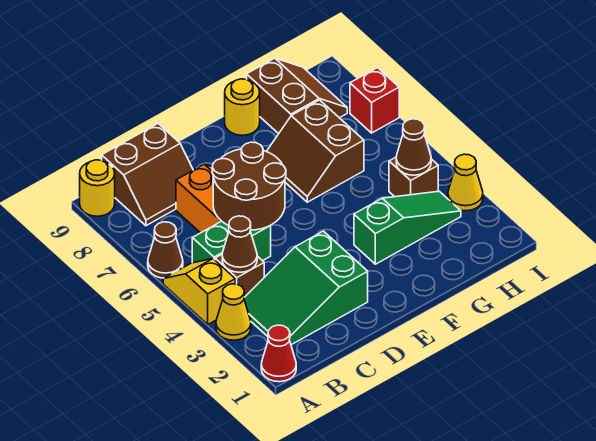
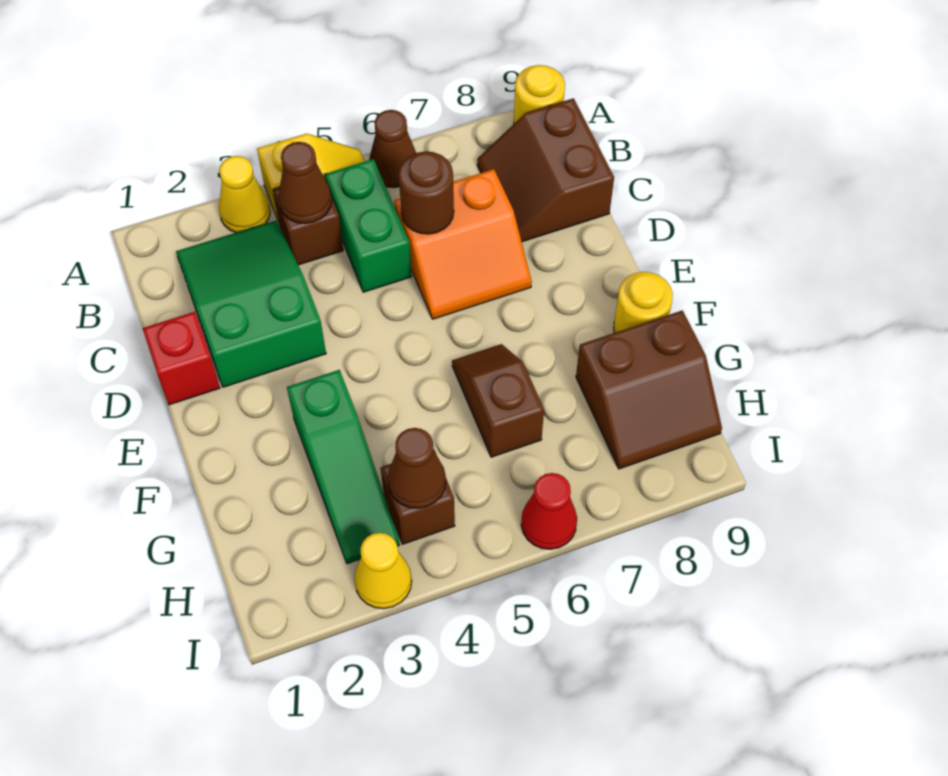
red cone A1 level 1 -> red cone I6 level 1
brown round brick C5:D6 level 2 -> brown round brick C6 level 2
brown slope F6:G7 level 1 top G -> brown slope F6:G6 level 1 top G
red brick I7 level 1 -> red brick D1 level 1

